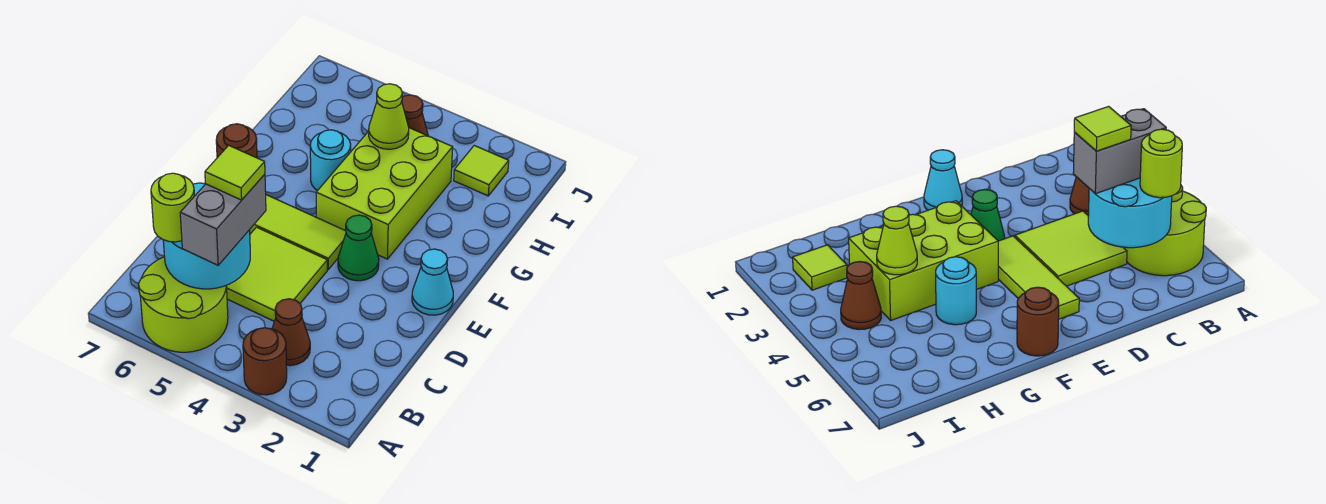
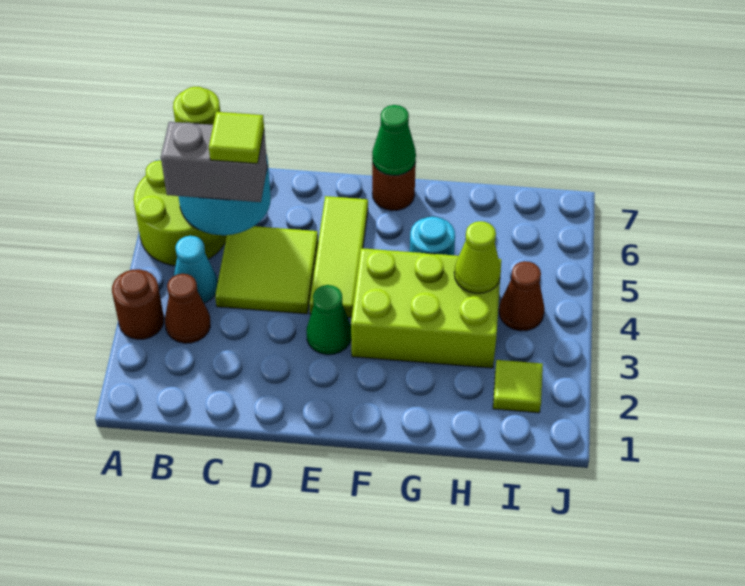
cyan cone E1 level 1 -> cyan cone B4 level 1
none -> green cone F7 level 2

